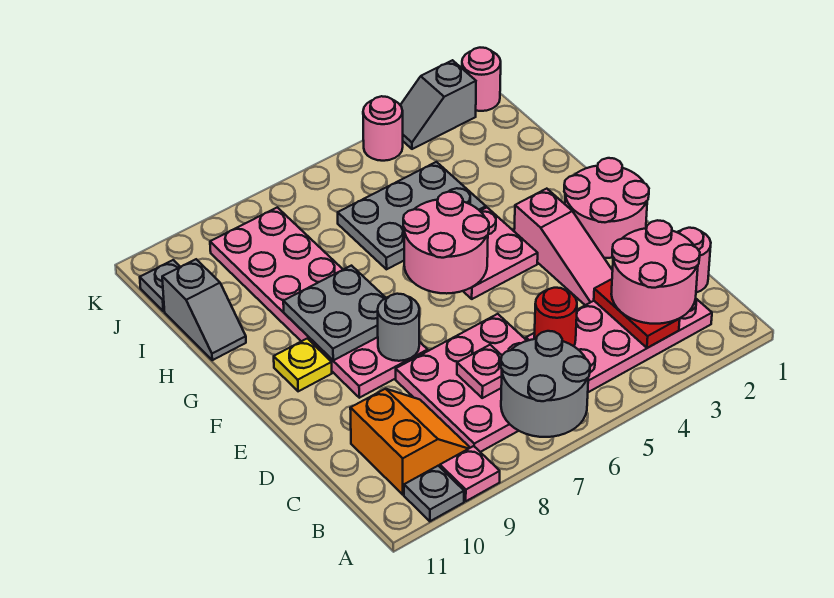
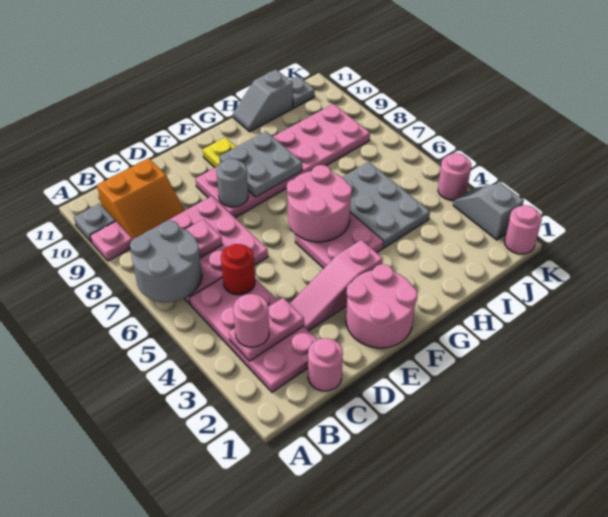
pink round brick B2:C3 level 3 -> pink round brick B3 level 3
red plate B3:C3 level 2 -> pink plate B3:C3 level 2

